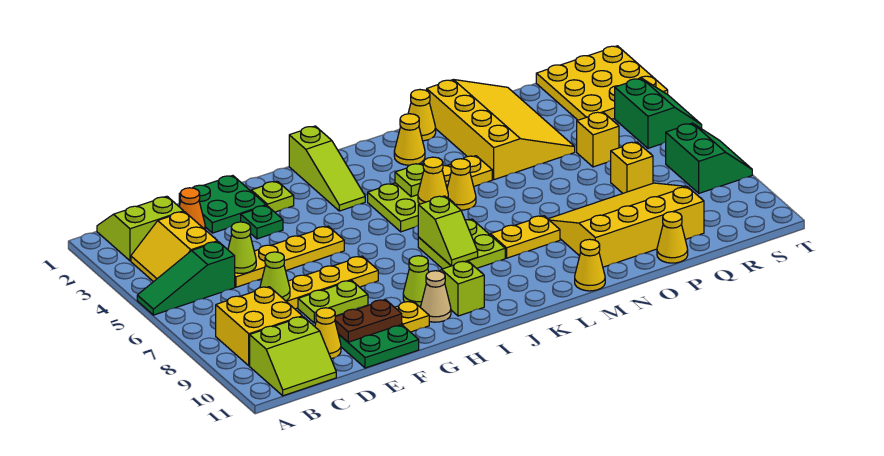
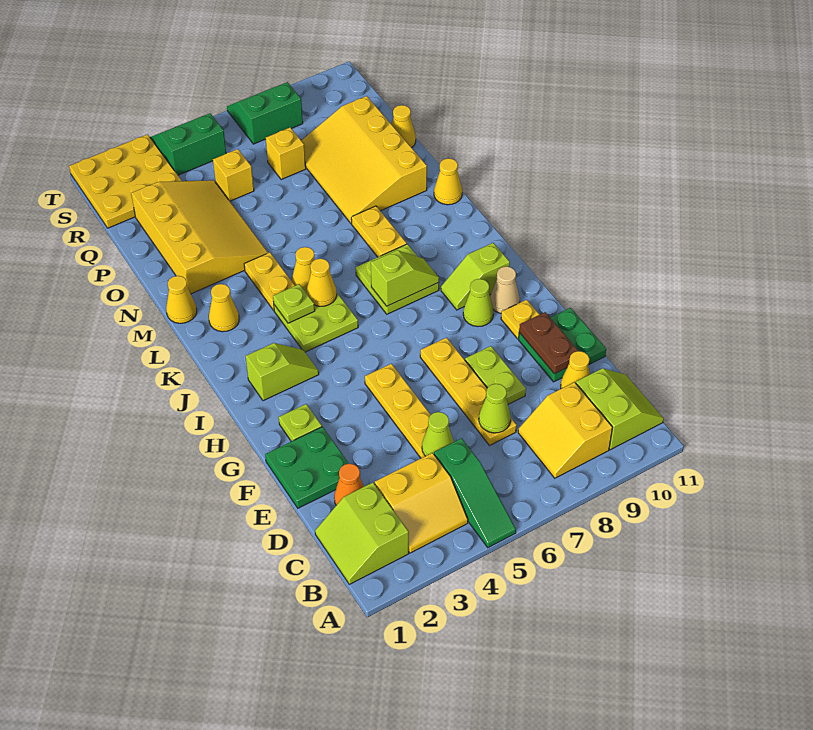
yellow brick B8:C9 level 1 -> yellow slope B8:C9 level 1 top 9
green plate F3 level 1 -> none
lime slope I1:I3 level 1 top 1 -> lime slope I2:I3 level 1 top 2
yellow slope N1:P4 level 1 top N -> yellow slope N2:Q4 level 1 top 2

